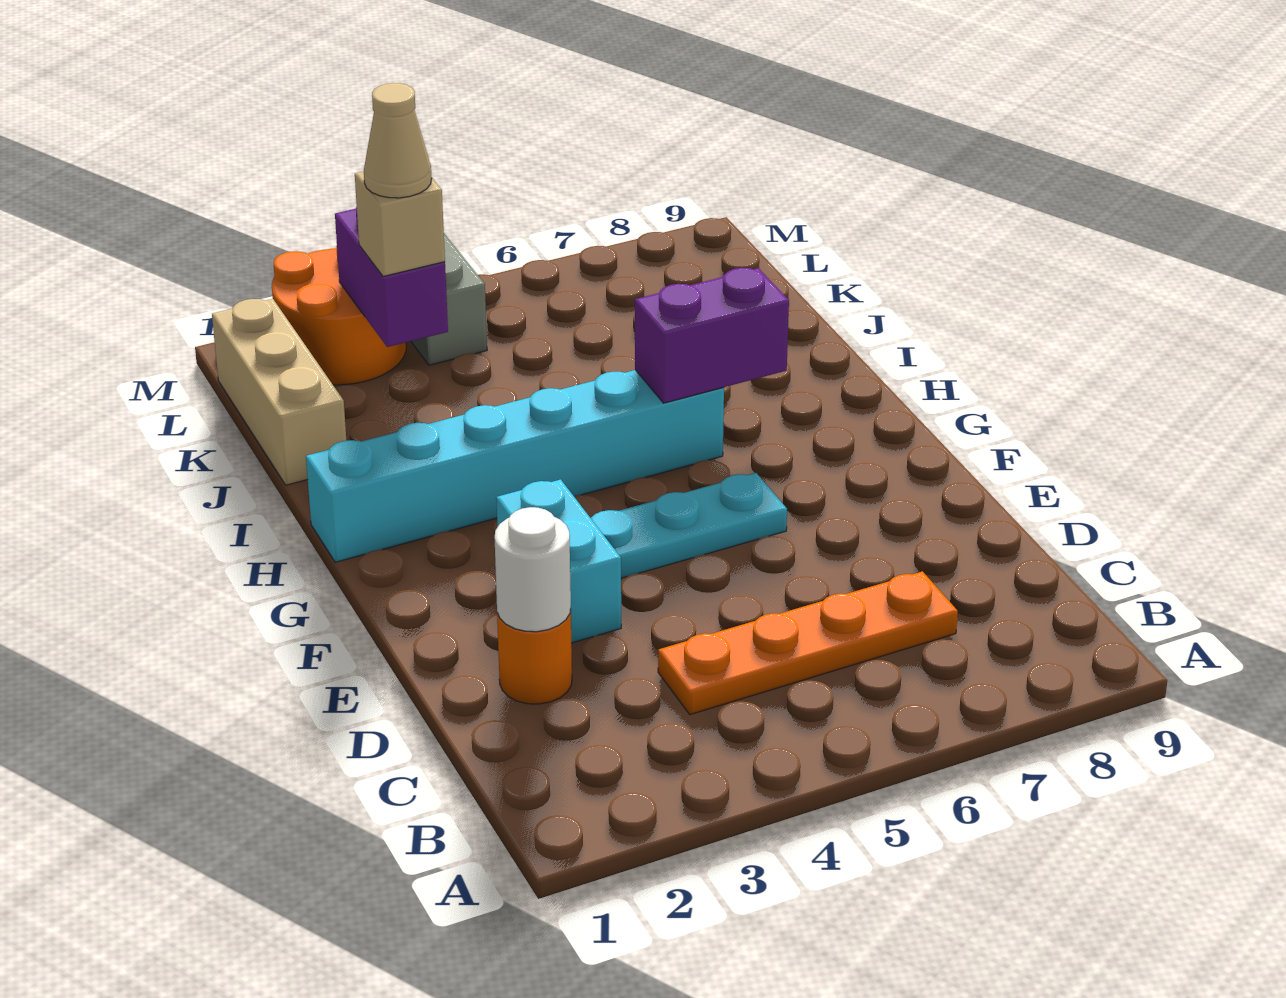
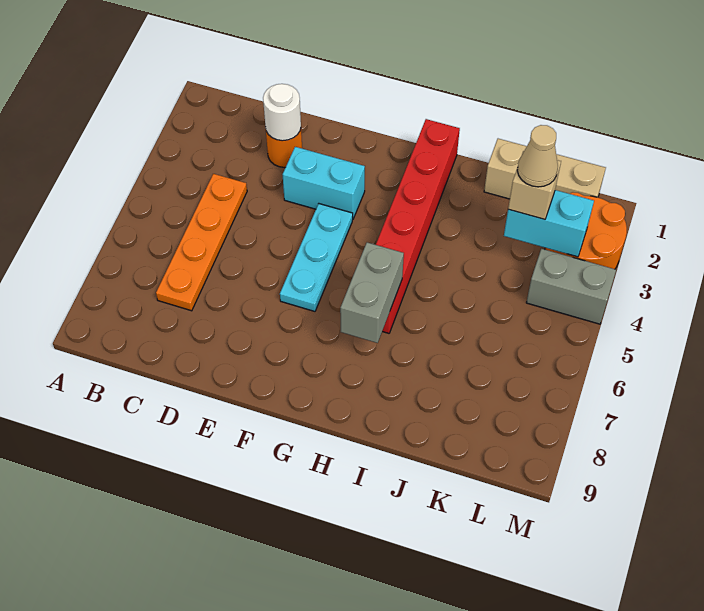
cyan brick H1:H6 level 1 -> red brick H1:H6 level 1
purple brick H6:H7 level 2 -> grey brick H6:H7 level 2
purple brick K3:L3 level 2 -> cyan brick K3:L3 level 2

